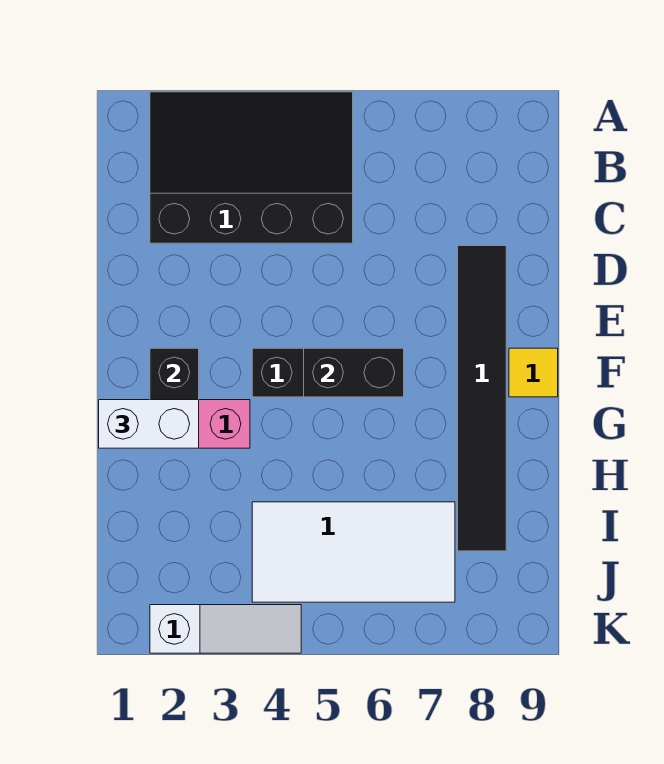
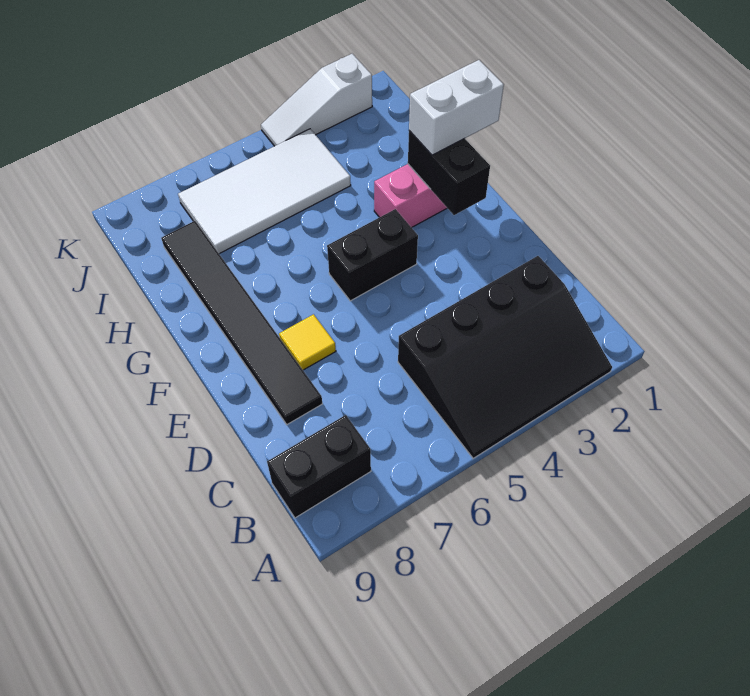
black brick F5:F6 level 2 -> black brick B8:B9 level 1
yellow tile F9 level 1 -> yellow tile E7 level 1

